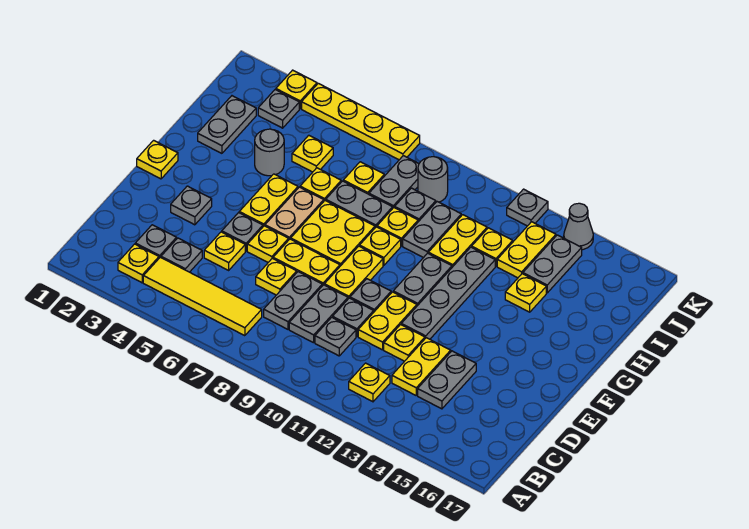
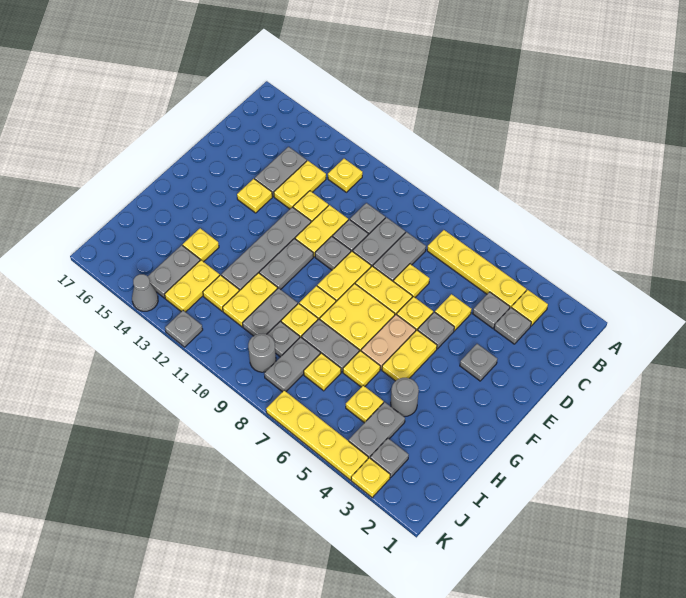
yellow tile B4:B7 level 1 -> yellow plate B4:B7 level 1
yellow plate F1 level 1 -> yellow plate E14 level 1
grey plate H2:I2 level 1 -> grey plate I4:J4 level 1

